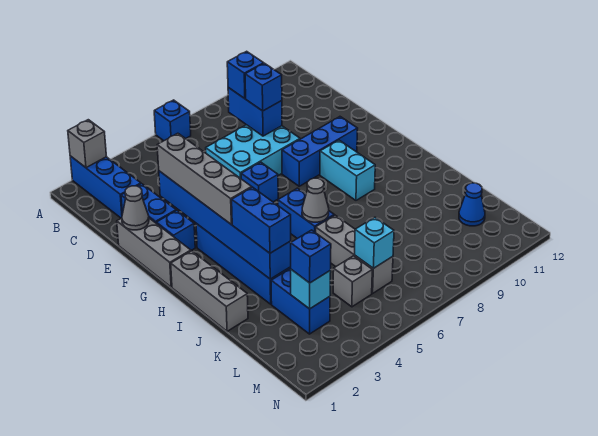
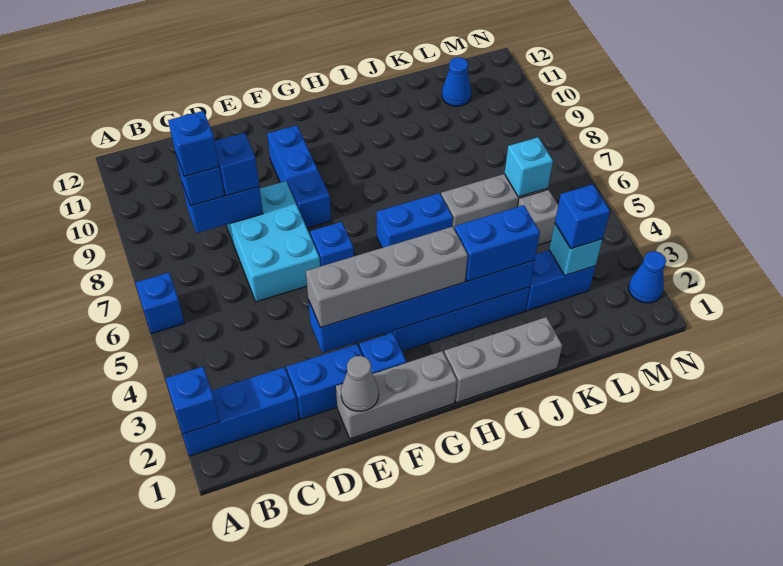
grey brick A2 level 2 -> blue brick A2 level 2
none -> blue brick C8 level 4
cyan brick G9:H9 level 1 -> none
grey cone I6 level 2 -> none
none -> blue cone N2 level 1

